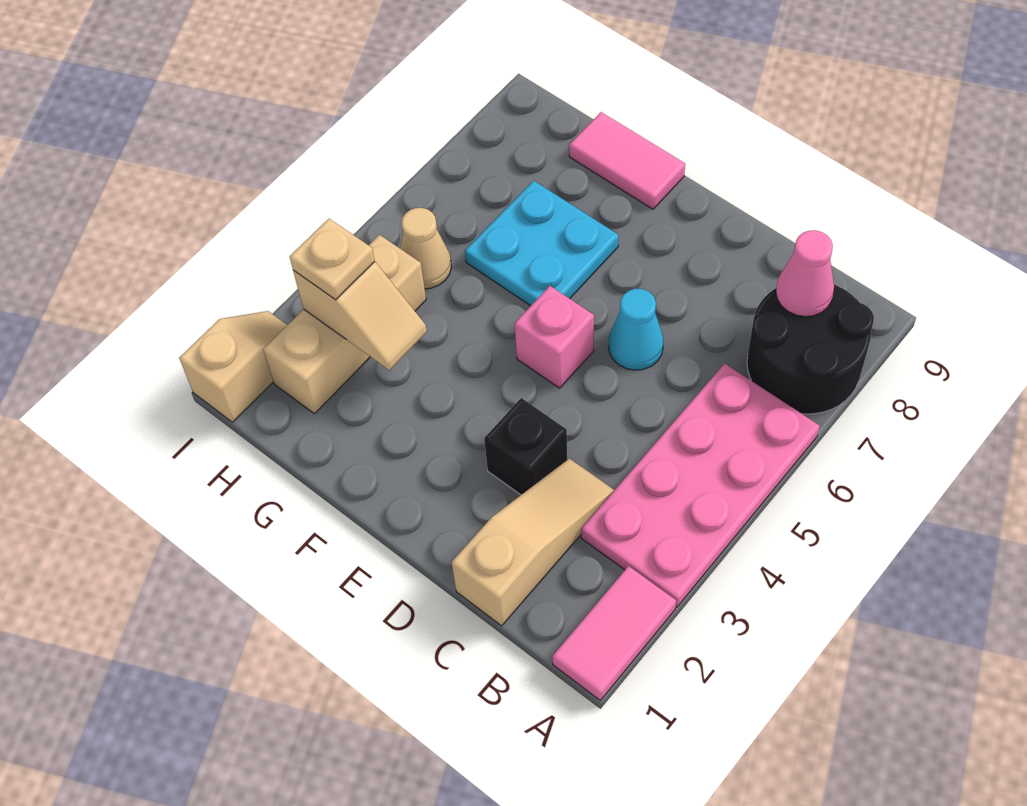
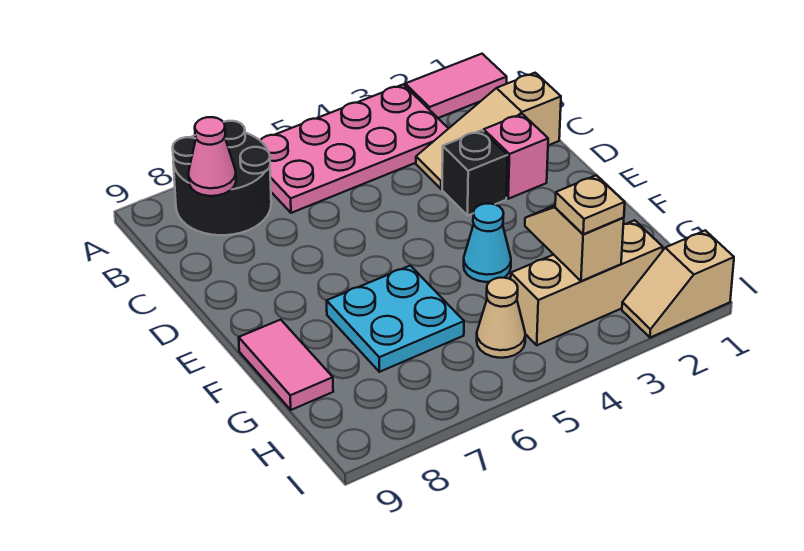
cyan cone D6 level 1 -> cyan cone F4 level 1
pink brick E5 level 1 -> pink brick D2 level 1

